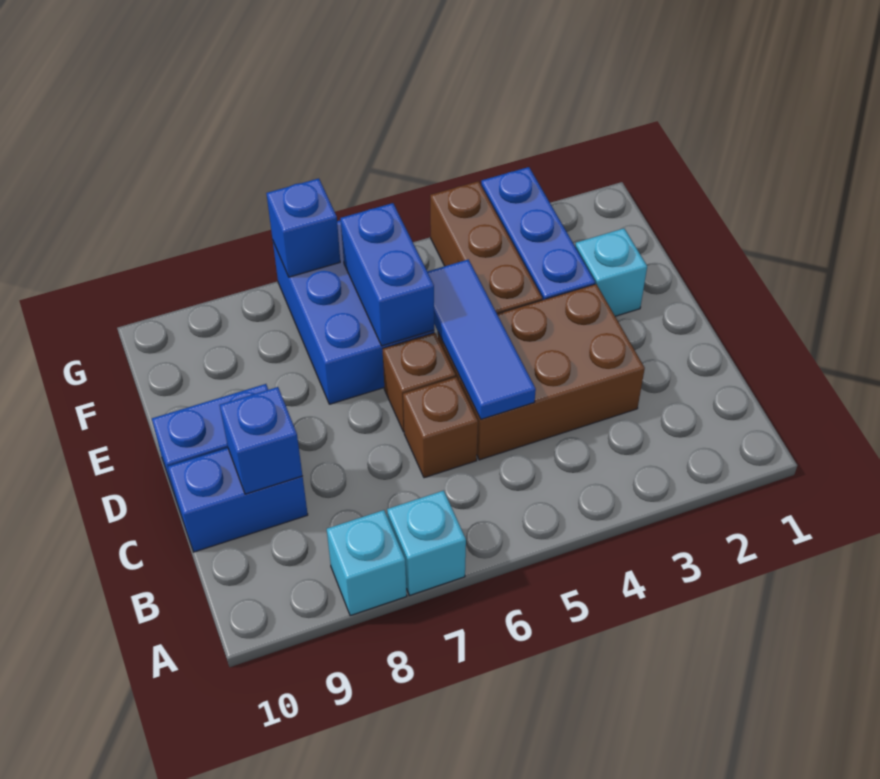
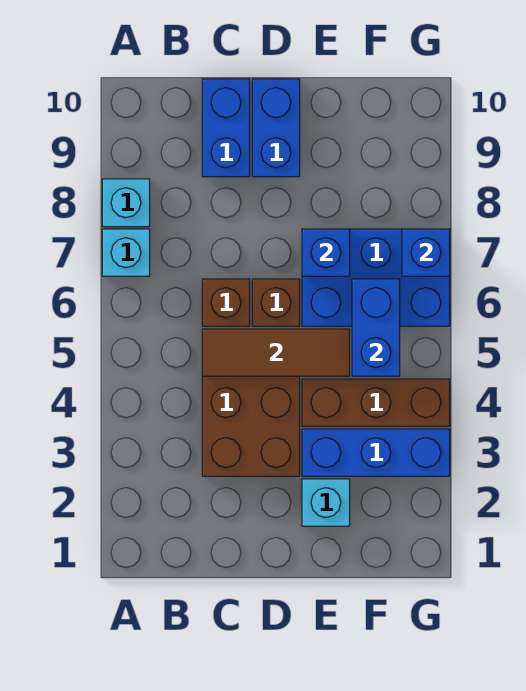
blue tile C5:E5 level 2 -> brown tile C5:E5 level 2
blue brick C9 level 2 -> blue brick E7 level 2
blue brick E6:F6 level 2 -> blue brick F5:F6 level 2

